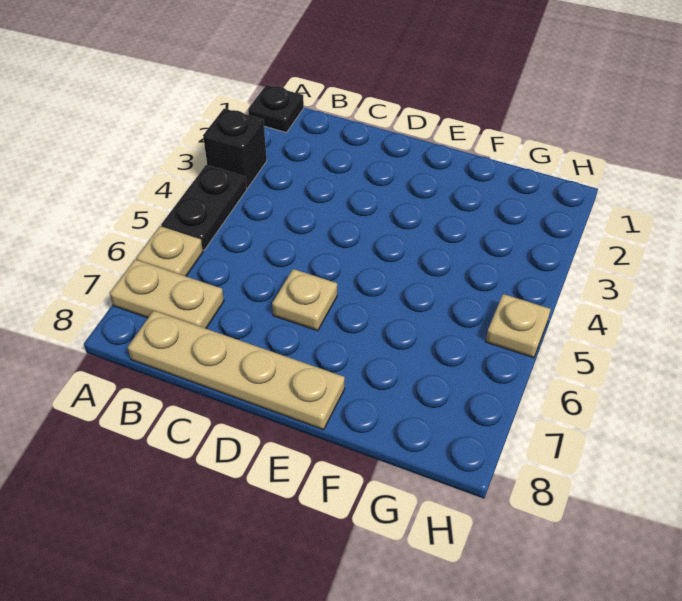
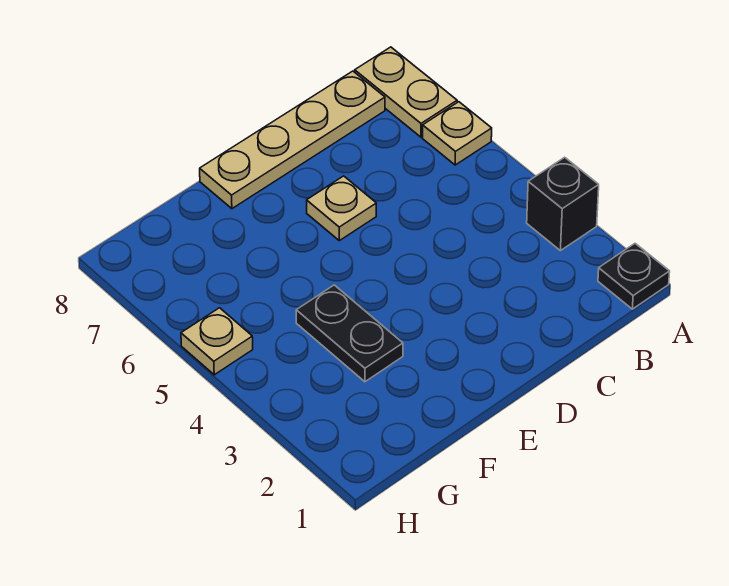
black plate A4:A5 level 1 -> black plate F3:F4 level 1
tan plate A7:B7 level 1 -> tan plate A7:A8 level 1

